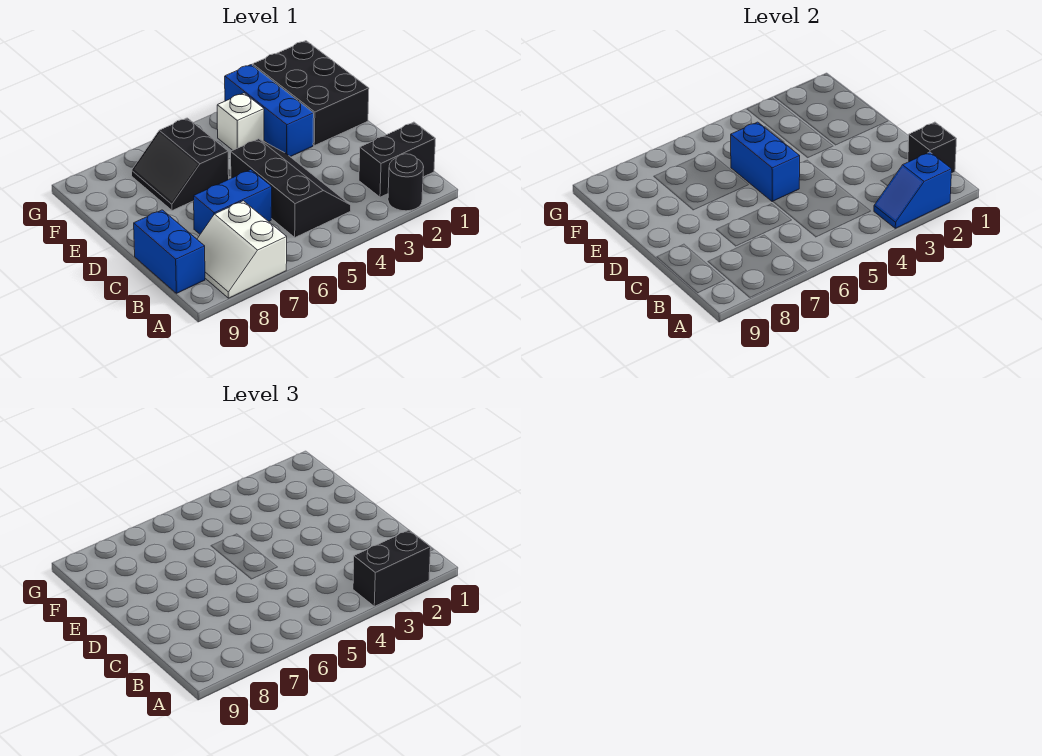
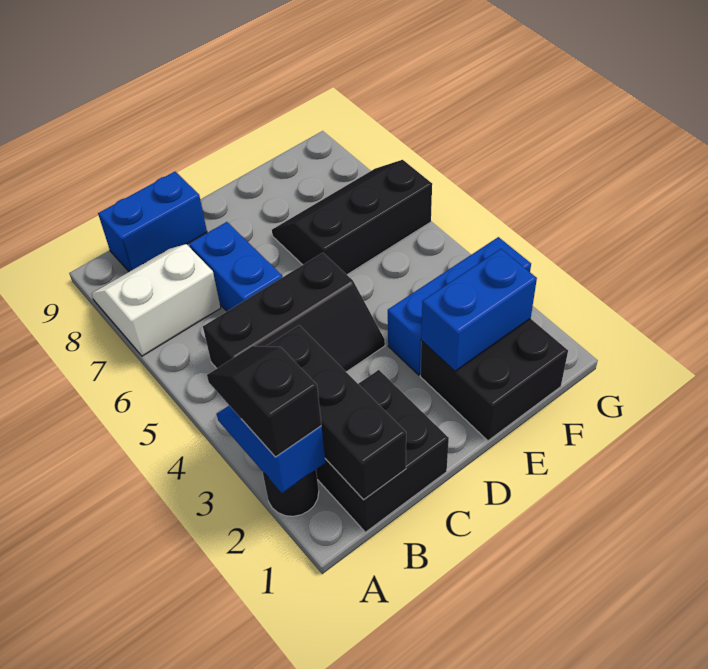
black brick A2:A3 level 3 -> black slope A2:A3 level 3 top 2
black brick B1:B2 level 1 -> black brick B1:C2 level 1
black brick B1 level 2 -> black brick B1:B3 level 2
blue brick D5:E5 level 2 -> blue brick E2:F2 level 2
black brick E1:G2 level 1 -> black brick E1:F2 level 1
black slope E6:F7 level 1 top 6 -> black slope E6:G7 level 1 top 6
white brick F4 level 1 -> none

